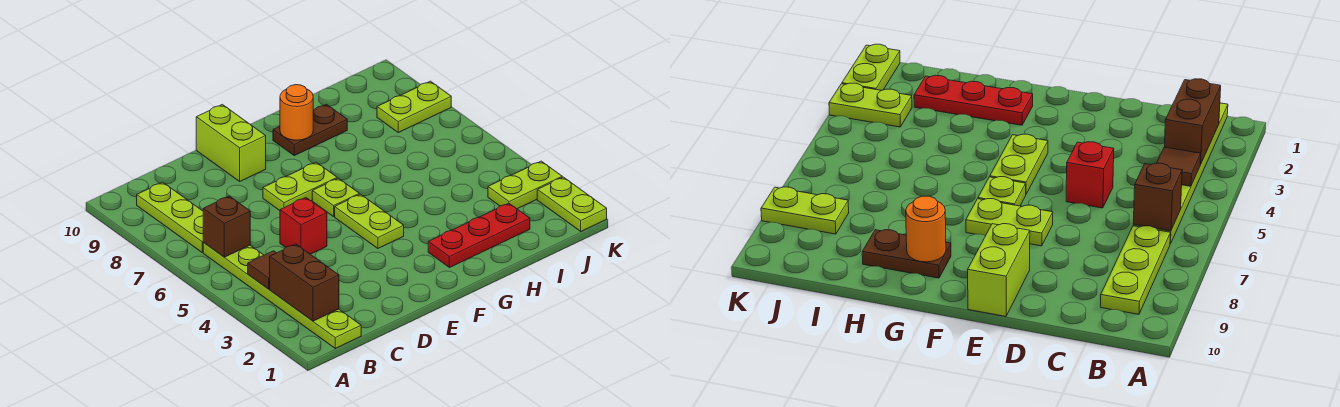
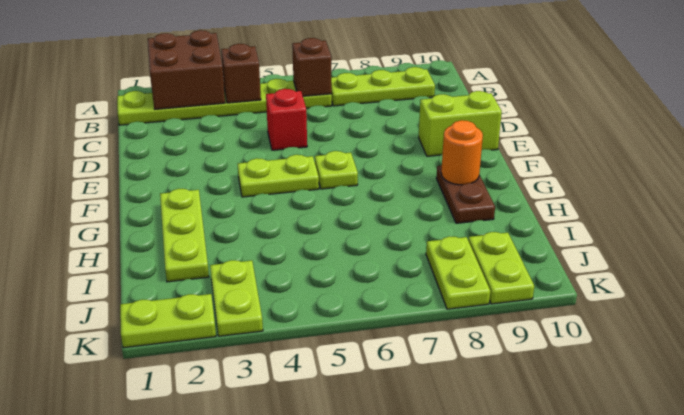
brown brick B2:B3 level 2 -> brown brick A2:B3 level 2
brown tile B4 level 2 -> brown brick B4 level 2
lime plate E7:F7 level 1 -> lime plate J9:K9 level 1
red plate G2:I2 level 1 -> lime plate G2:I2 level 1

